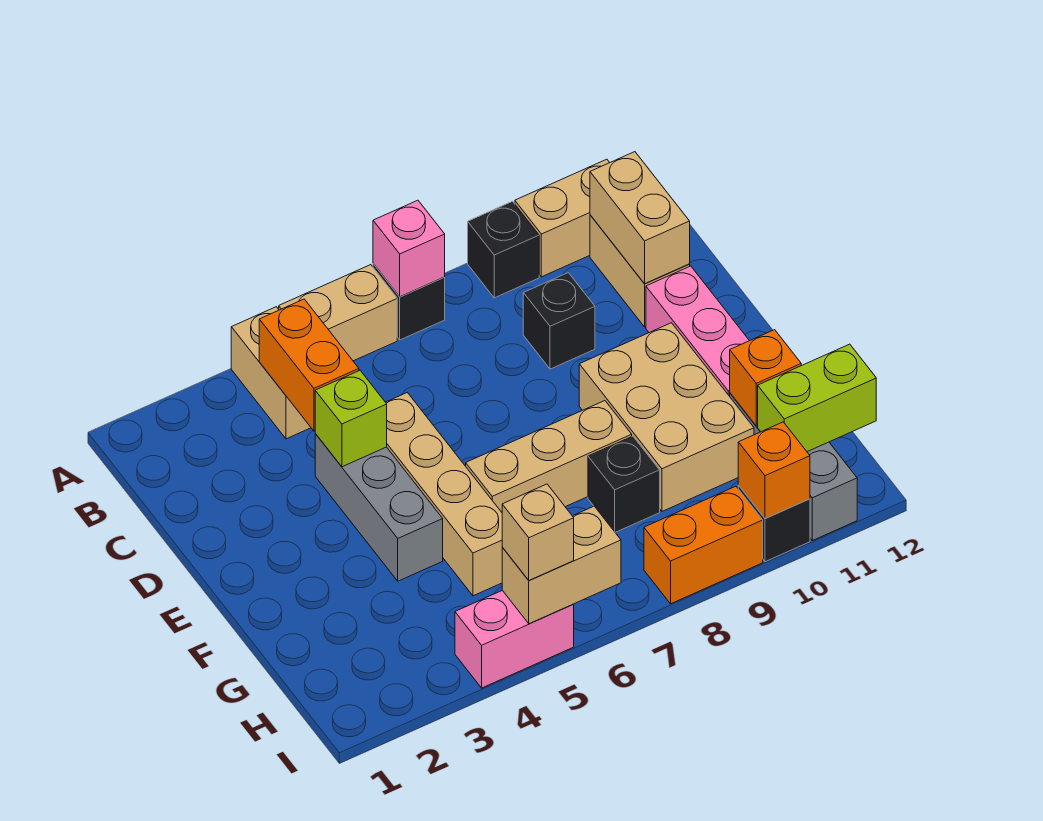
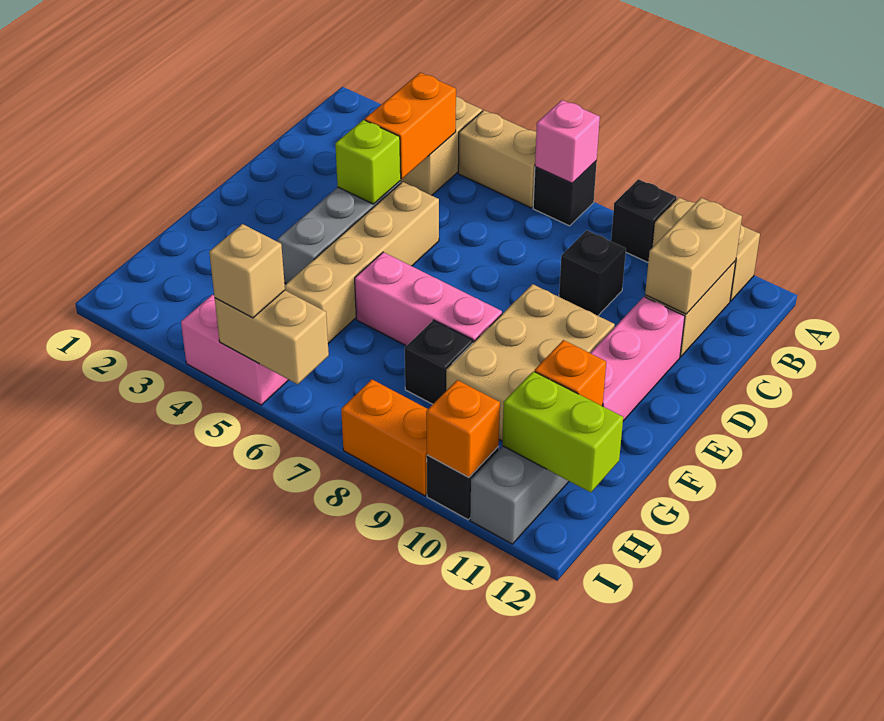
tan brick F6:F8 level 1 -> pink brick F6:F8 level 1

